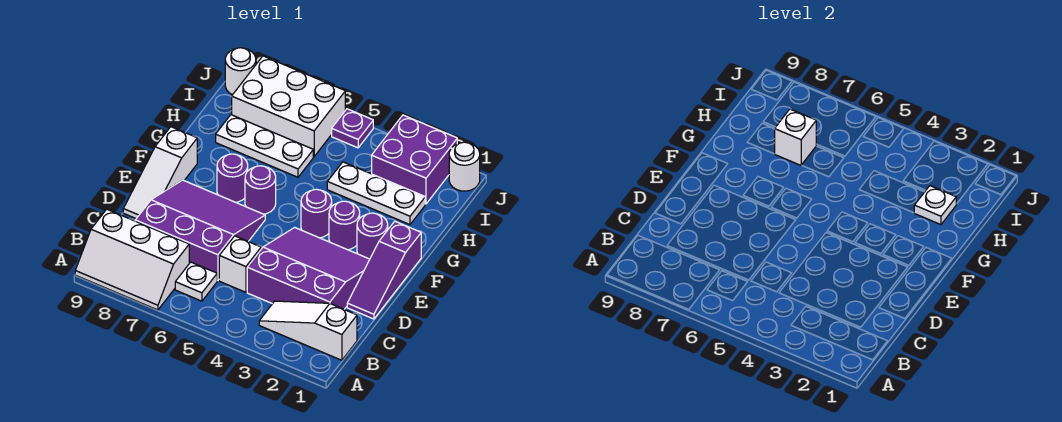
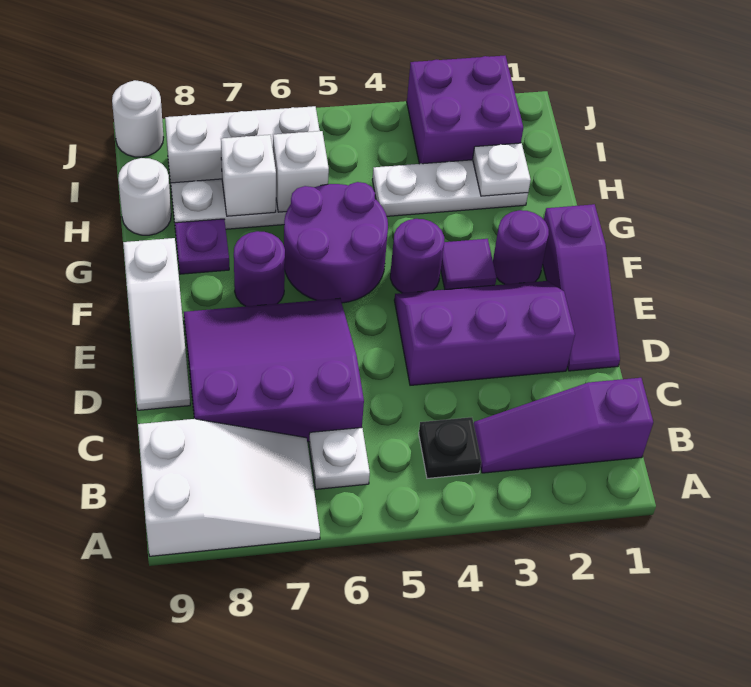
white slope A7:B9 level 1 top B -> white slope A7:B9 level 1 top 9
white slope B1:B3 level 1 top 1 -> purple slope B1:B3 level 1 top 1
none -> black plate B4 level 1
purple slope C2:E4 level 1 top C -> purple slope D2:E4 level 1 top D
white brick C5 level 1 -> white brick H6 level 2
purple round brick F3 level 1 -> purple tile F3 level 1
purple round brick F6 level 1 -> purple round brick F5:G6 level 1
white brick I6:J8 level 1 -> white brick I6:I8 level 1
white round brick J1 level 1 -> white round brick H9 level 1
purple plate J5 level 1 -> purple plate G8 level 1

